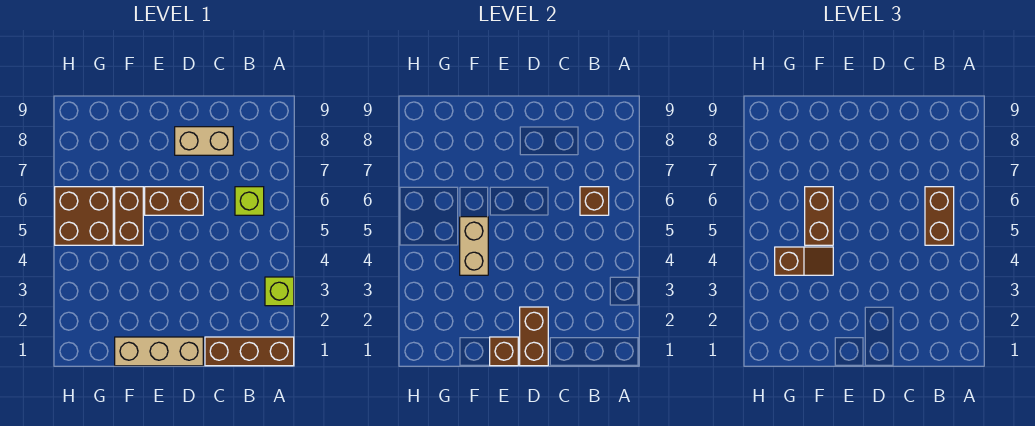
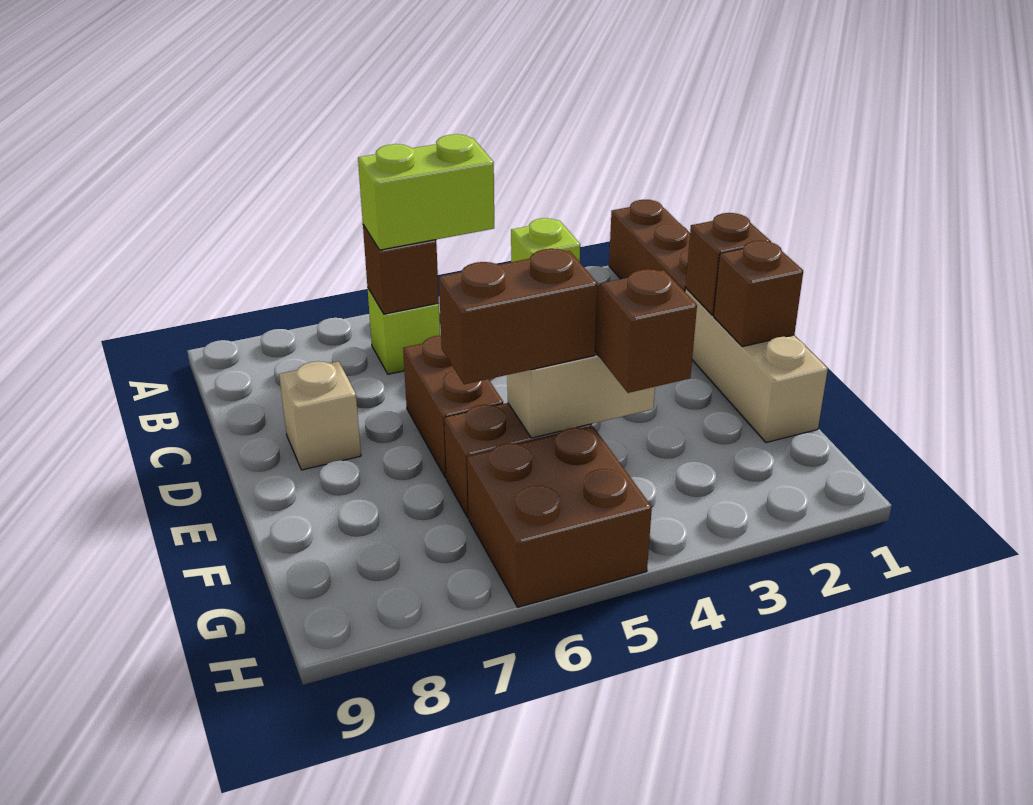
brown brick B5:B6 level 3 -> lime brick B5:B6 level 3
tan brick C8:D8 level 1 -> tan brick D8 level 1
brown brick D1:D2 level 2 -> brown brick D1 level 2

